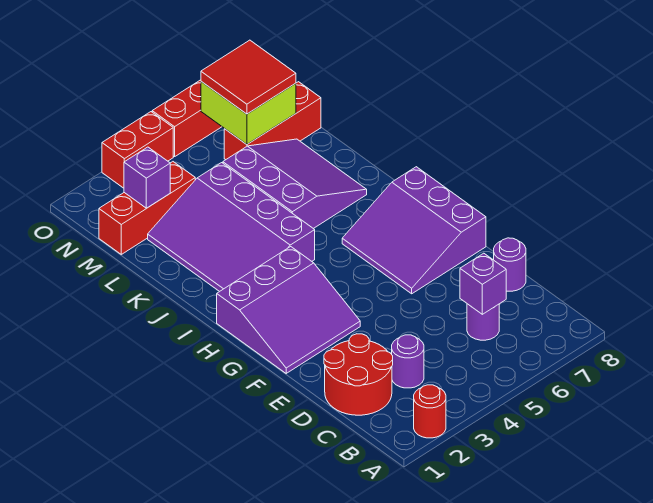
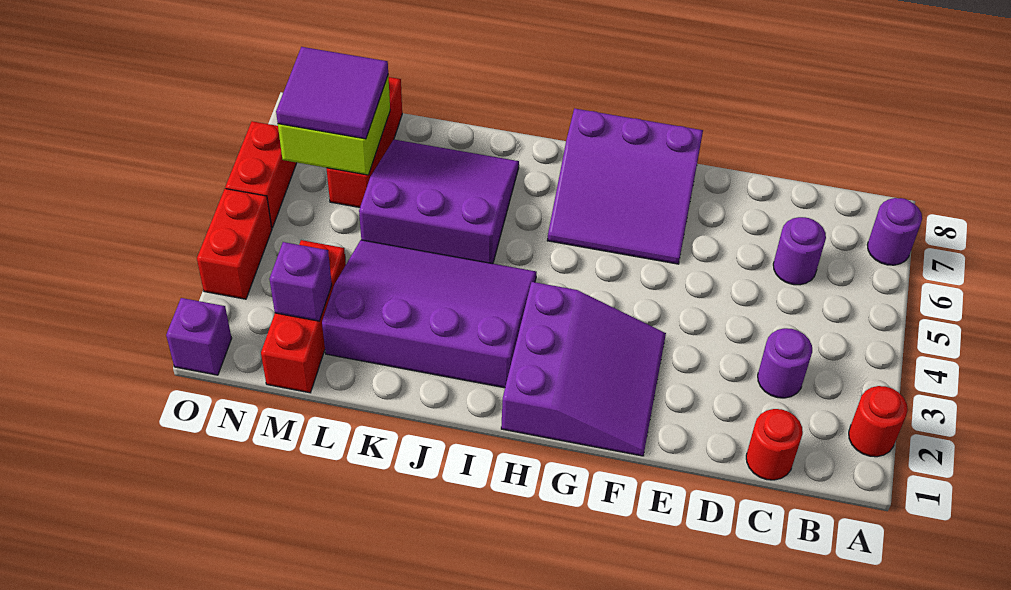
red round brick C1:D2 level 1 -> red round brick C1 level 1
purple brick C6 level 2 -> purple brick O1 level 1
purple round brick D8 level 1 -> purple round brick A7 level 1
purple slope I2:L4 level 1 top 4 -> purple slope I2:L4 level 1 top 2
red tile M6:N7 level 3 -> purple tile M6:N7 level 3

